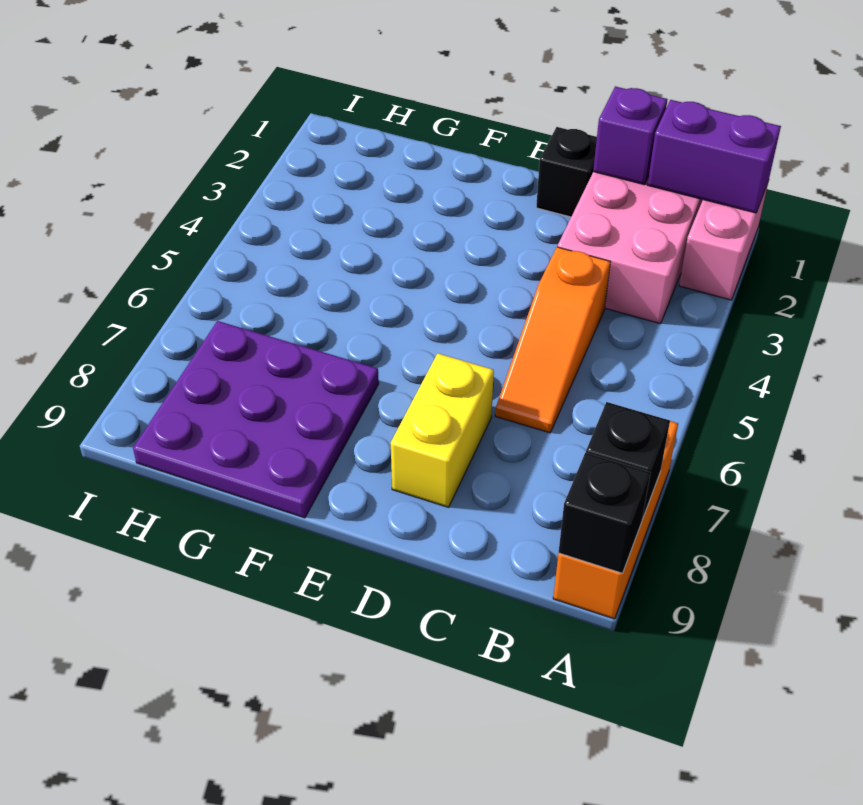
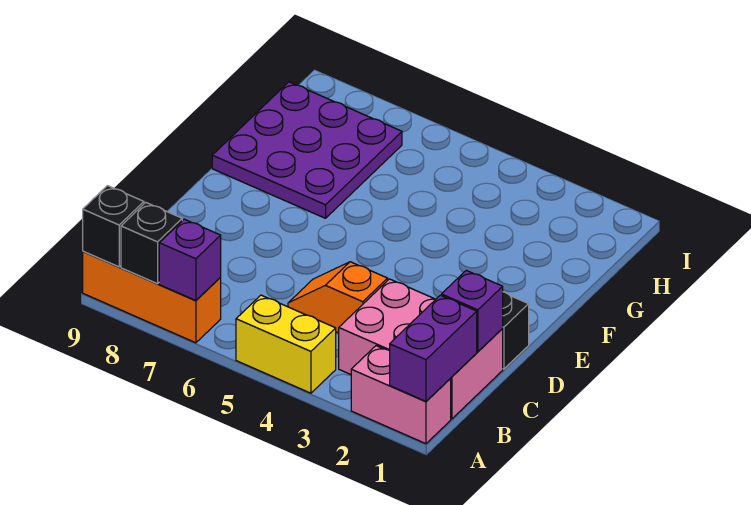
none -> purple brick A7 level 2
orange slope C4:C6 level 1 top 4 -> orange slope C4:C5 level 1 top 4
yellow brick D7:D8 level 1 -> yellow brick A4:A5 level 1

